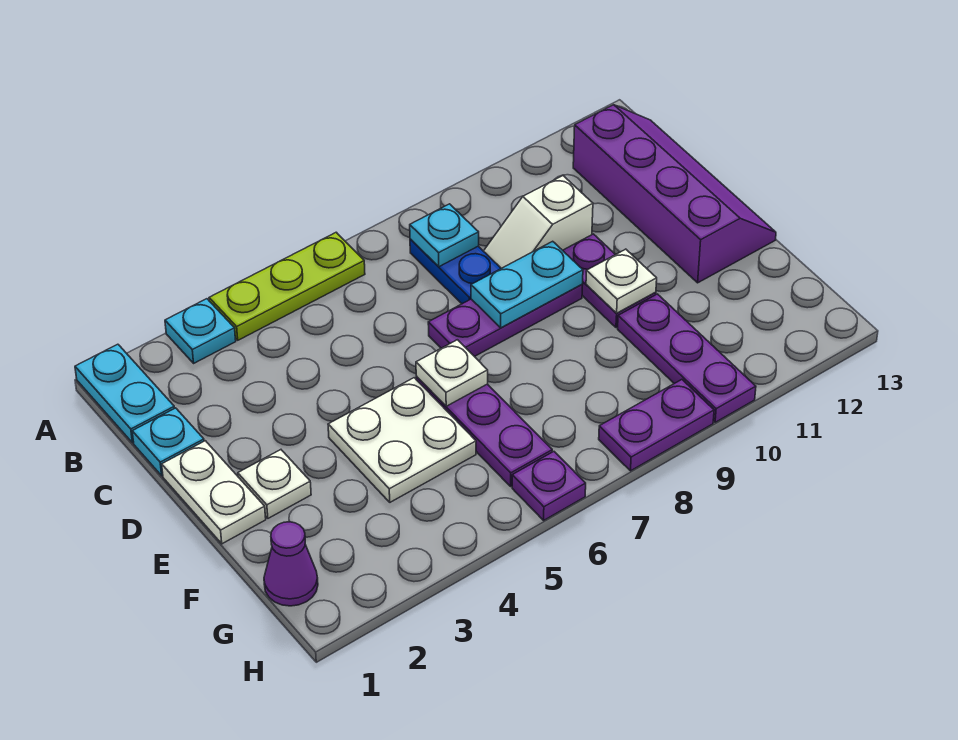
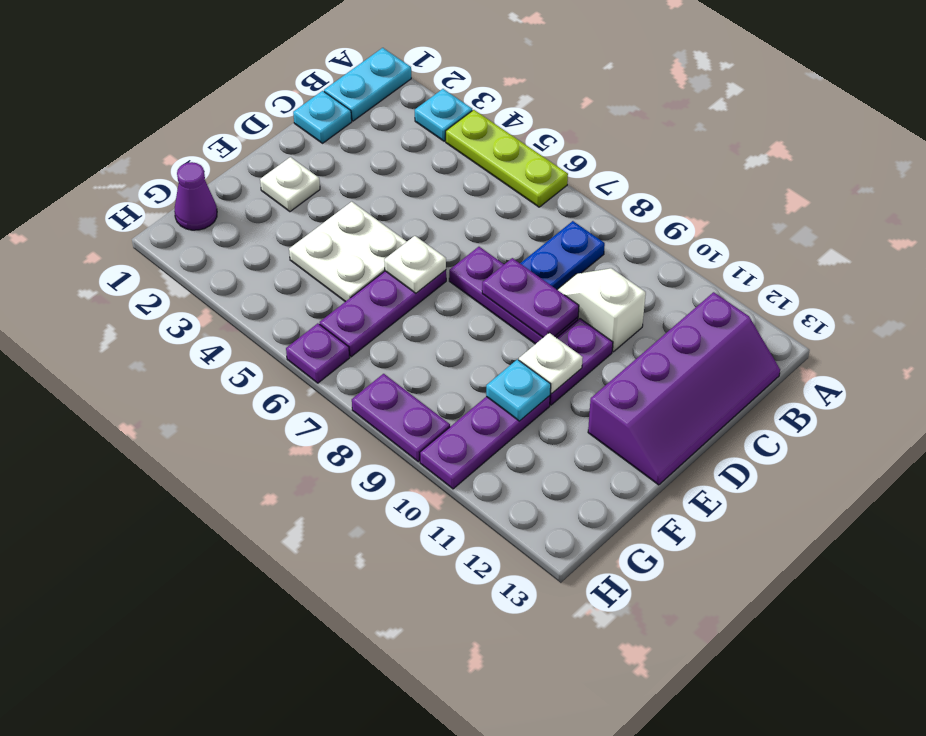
cyan plate B8 level 2 -> cyan plate F10 level 2
white plate D1:E1 level 1 -> none
cyan plate D8:D9 level 2 -> purple plate D8:D9 level 2

